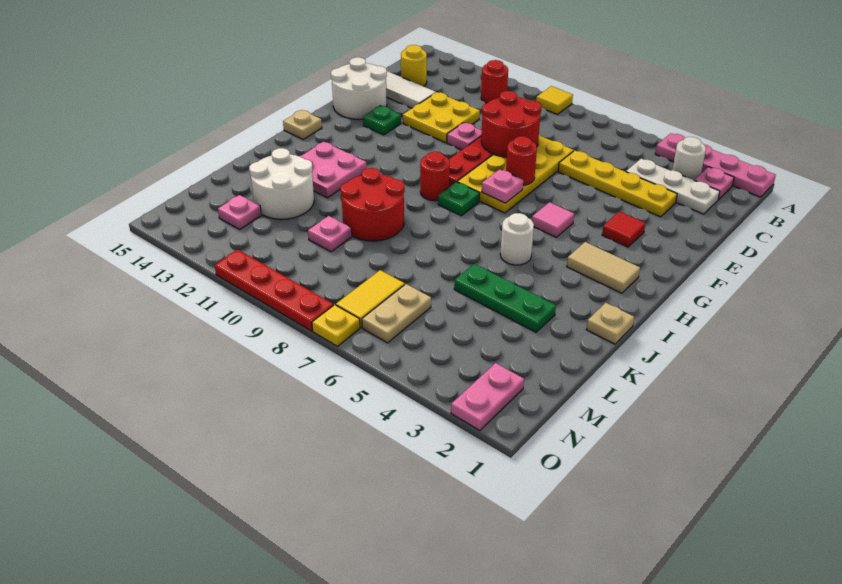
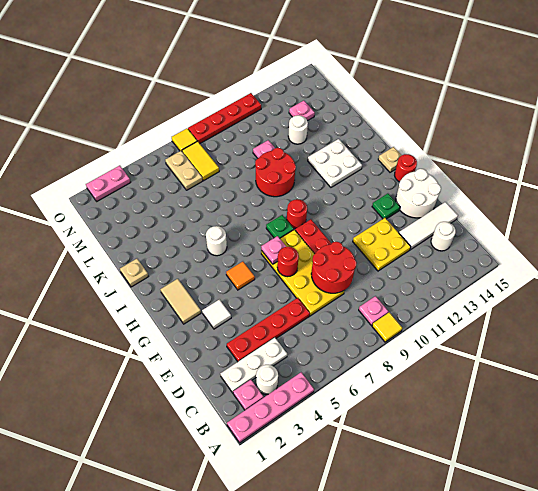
red round brick B11 level 1 -> red round brick G15 level 1
yellow round brick C14 level 1 -> white round brick C14 level 1
yellow plate D3:D6 level 1 -> red plate D3:D6 level 1
pink plate E10 level 1 -> pink plate B9 level 1
red tile F3 level 1 -> white tile F3 level 1
pink tile G5 level 1 -> orange tile G5 level 1
tan tile H2:H3 level 1 -> tan tile G2:H2 level 1
pink plate I12:J13 level 1 -> white plate I12:J13 level 1
green plate K3:K5 level 1 -> none
white round brick K12:L13 level 1 -> white round brick L12 level 1
pink plate N2:O2 level 1 -> pink plate O2:O3 level 1
yellow plate O7 level 1 -> yellow tile O7 level 1

